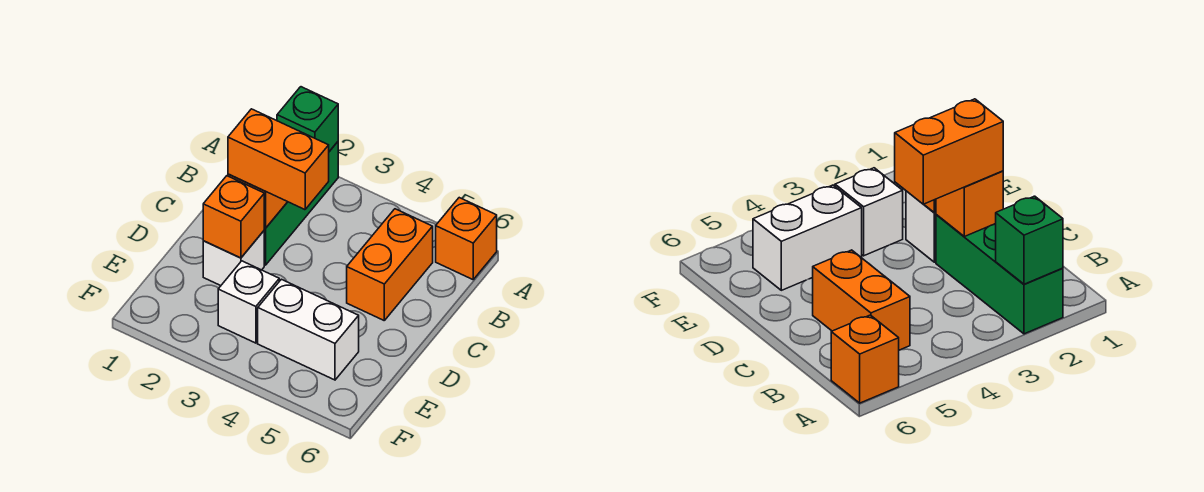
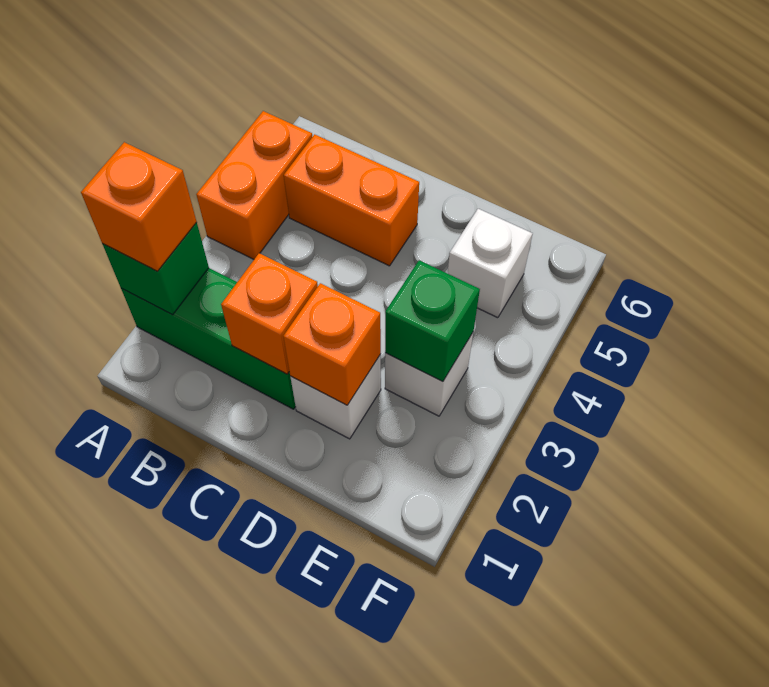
orange brick A6 level 1 -> orange brick A2 level 3
orange brick C2:C3 level 3 -> orange brick A4:A5 level 1
none -> green brick E3 level 2
white brick E4:E5 level 1 -> white brick E5 level 1

